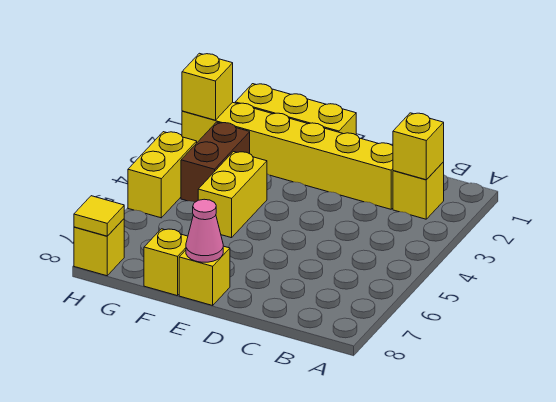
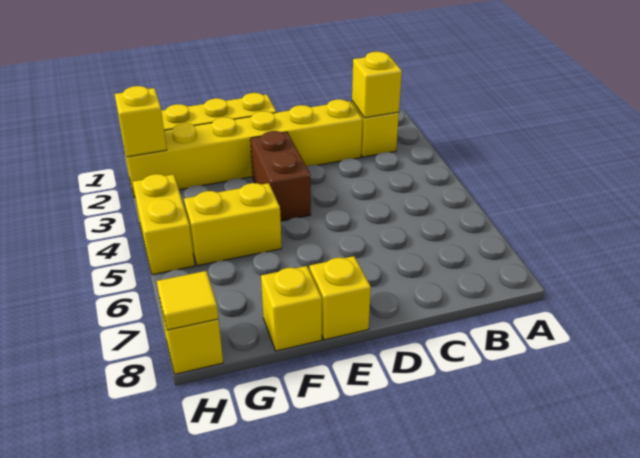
pink cone E8 level 2 -> none
yellow brick F4:F5 level 1 -> yellow brick F5:G5 level 1
brown brick G3:G4 level 1 -> brown brick E3:E4 level 1

